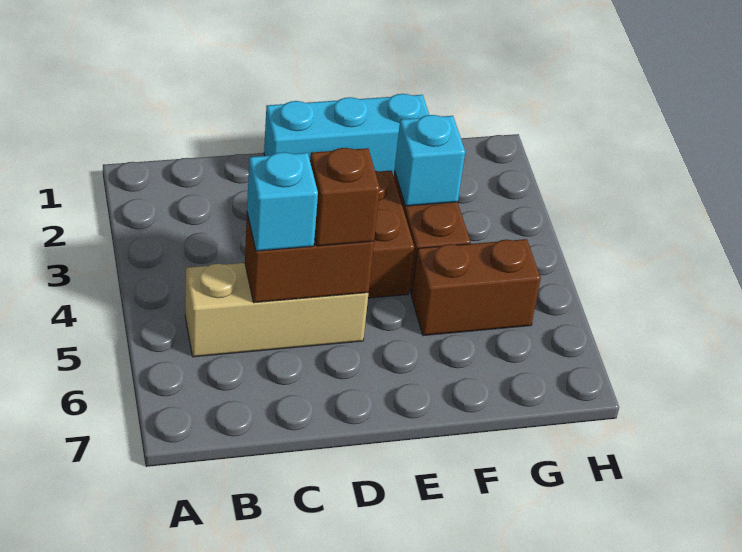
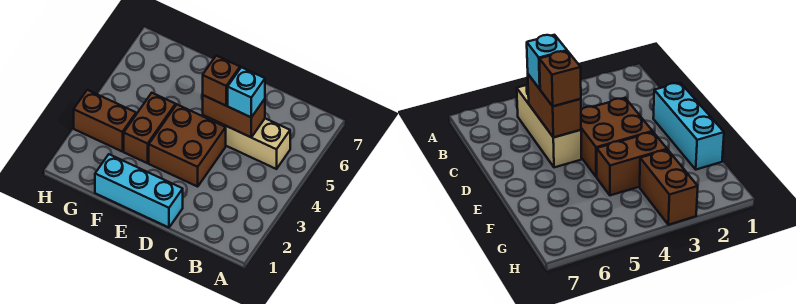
cyan brick F3 level 2 -> none
brown brick F5:G5 level 1 -> brown brick G3:H3 level 1

